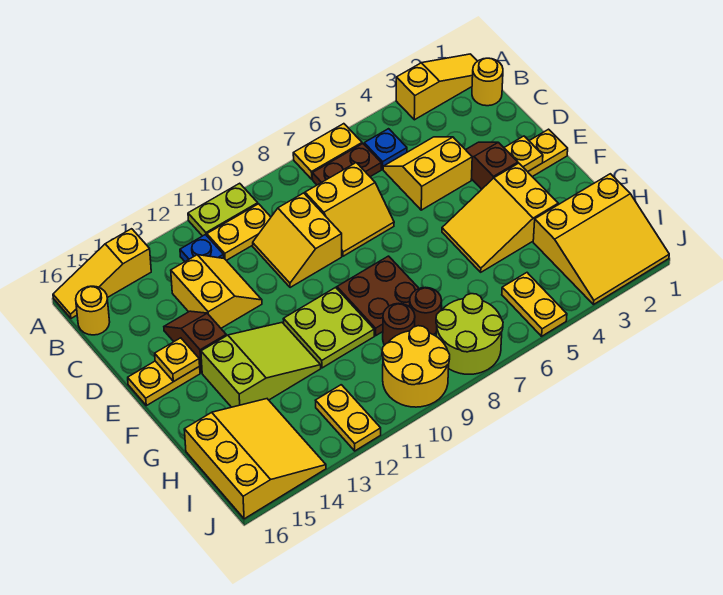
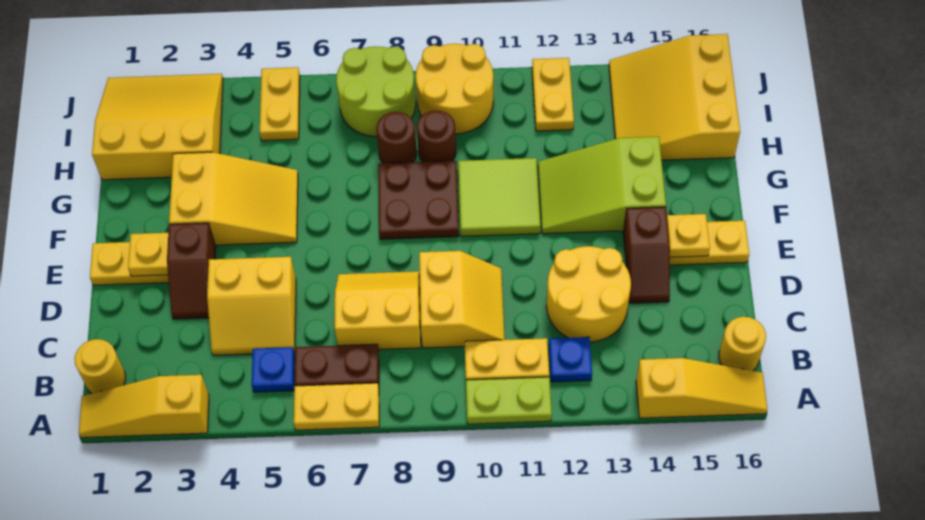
yellow slope C12:D13 level 1 top 13 -> yellow round brick C12:D13 level 1
lime plate F10:G11 level 1 -> lime tile F10:G11 level 1

